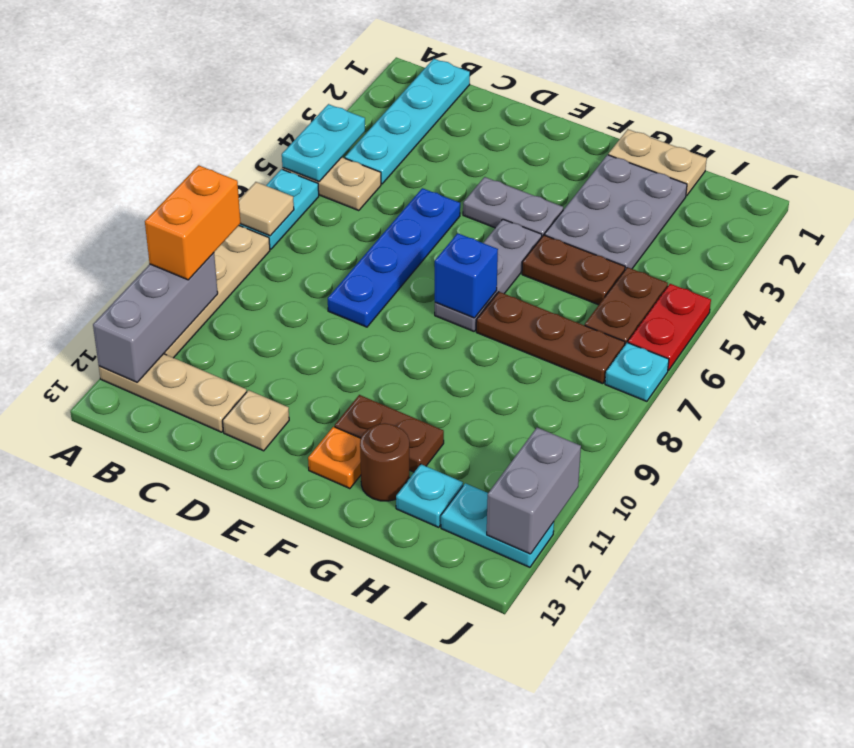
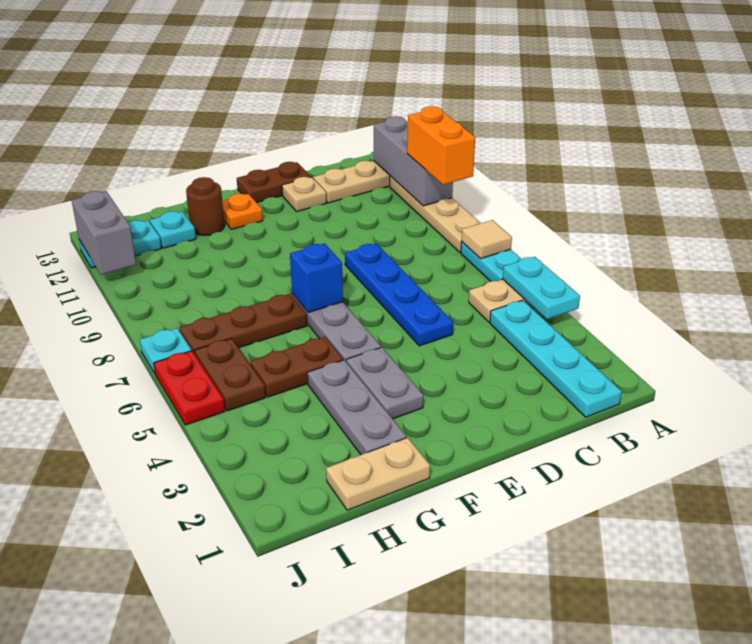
grey plate E4:F4 level 1 -> grey plate F3:F4 level 1
brown plate F11:G11 level 1 -> brown plate D13:E13 level 1
grey plate G2:H4 level 1 -> grey plate G2:G4 level 1

